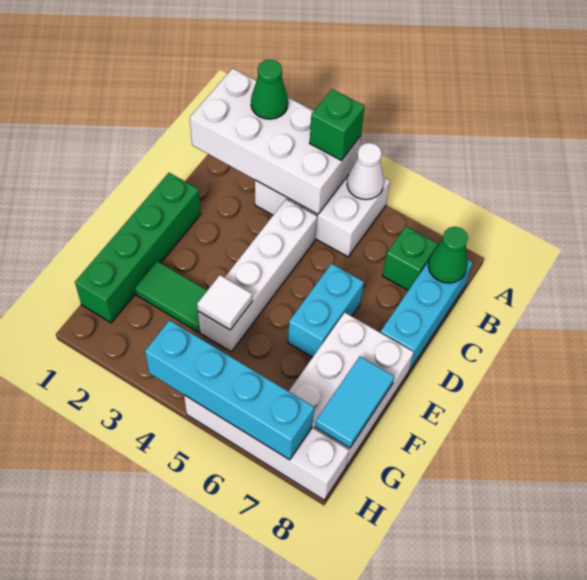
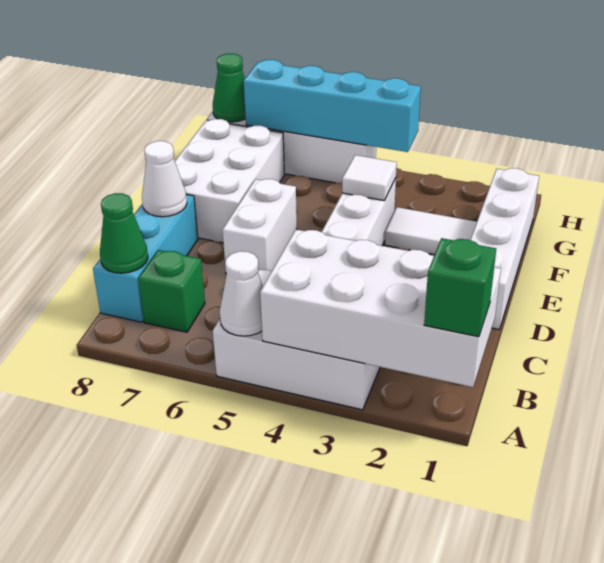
green cone A2 level 3 -> green cone H8 level 2
green brick A4 level 3 -> green brick A1 level 3
green brick D1:G1 level 1 -> white brick D1:G1 level 1
cyan brick D6:E6 level 1 -> white brick D6:E6 level 1
none -> white cone D8 level 2
green tile F2:F3 level 1 -> white tile F2:F3 level 1
cyan tile F8:G8 level 2 -> none

